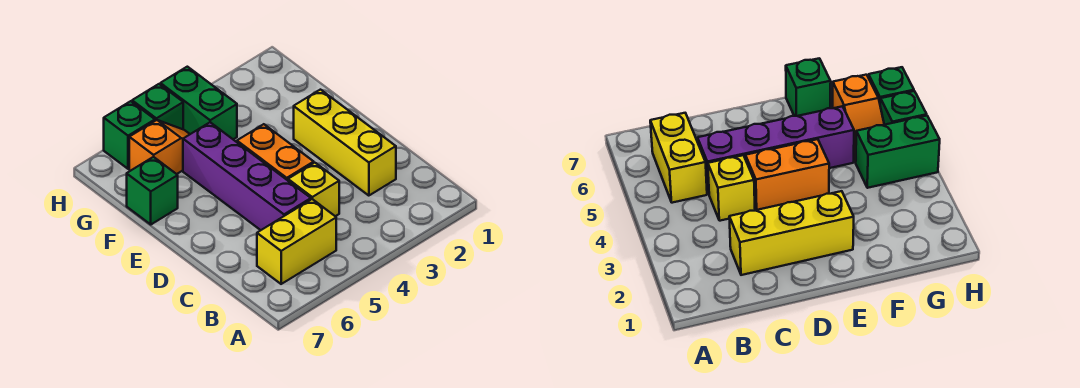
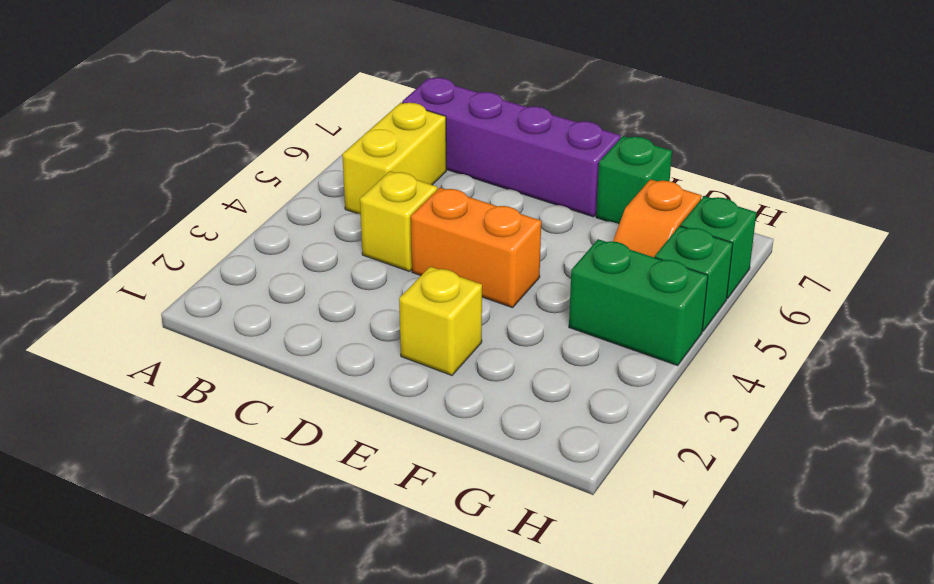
yellow brick C2:E2 level 1 -> yellow brick E2 level 1
purple brick C5:F5 level 1 -> purple brick B7:E7 level 1

